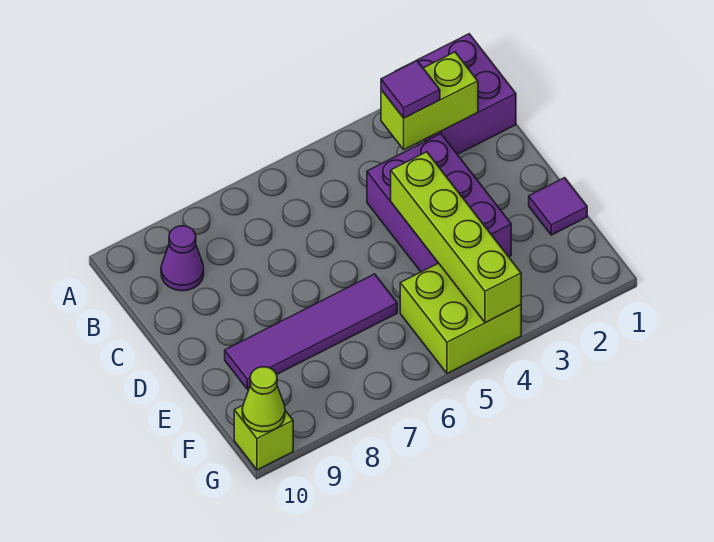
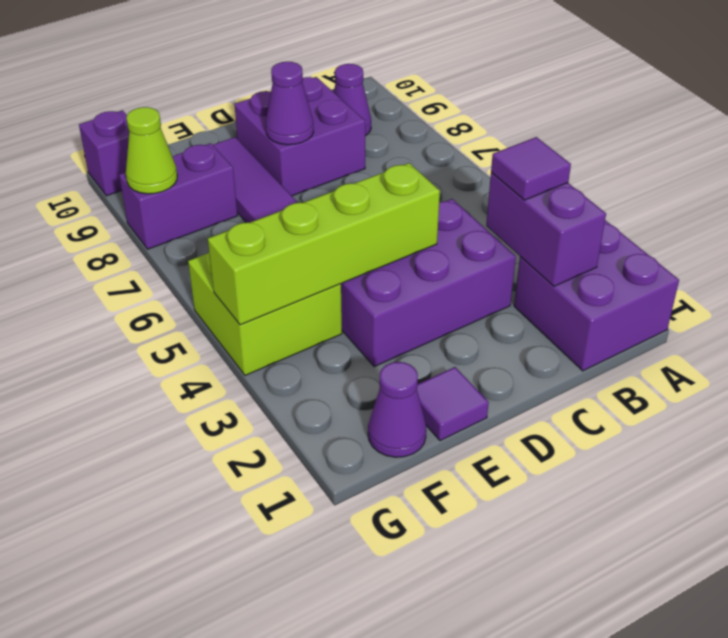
lime brick B2:B3 level 2 -> purple brick B2:B3 level 2
none -> purple brick C8:D9 level 1
none -> purple cone D8 level 2
none -> purple cone F1 level 1
none -> purple brick F8:G8 level 1
lime brick G10 level 1 -> purple brick G10 level 1
lime cone G10 level 2 -> lime cone G8 level 2

